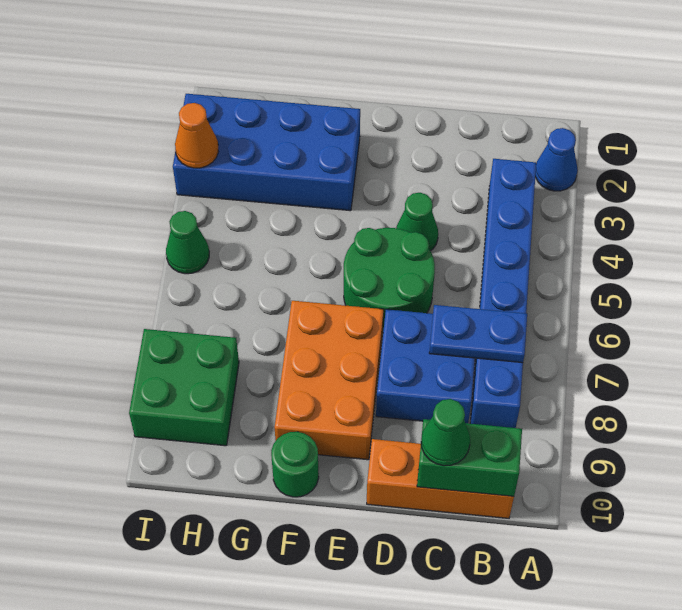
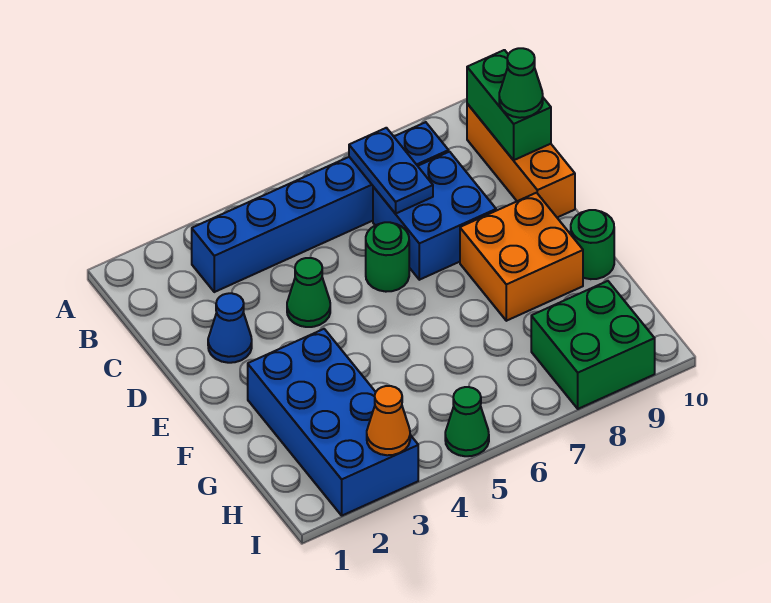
blue cone A2 level 1 -> blue cone D2 level 1
green round brick D5:E6 level 1 -> green round brick D6 level 1
orange brick E7:F9 level 1 -> orange brick E8:F9 level 1

